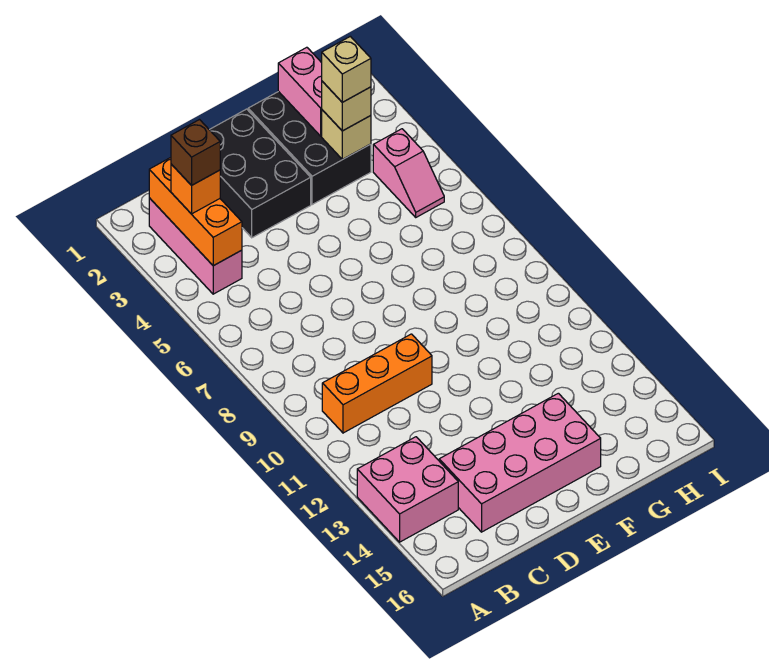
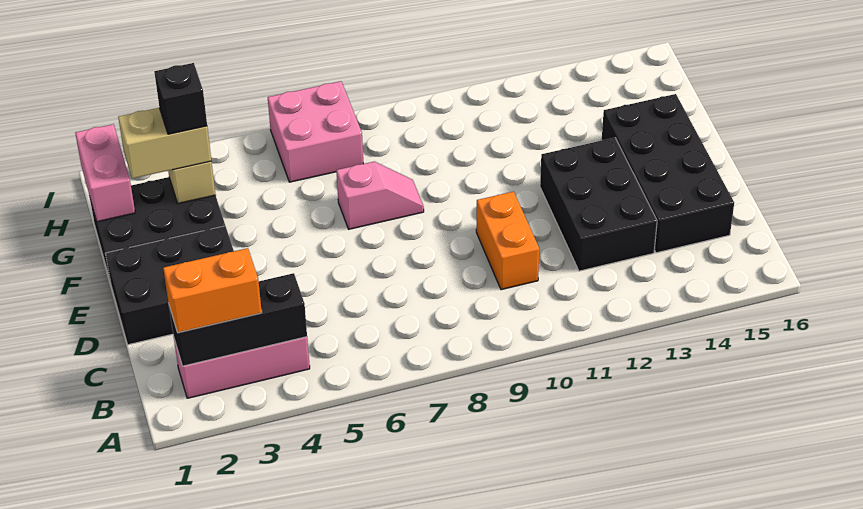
pink brick A13:B14 level 1 -> pink brick H6:I7 level 1
orange brick B2:B4 level 2 -> black brick B2:B4 level 2
orange brick B3 level 3 -> orange brick B2:B3 level 3
brown brick B3 level 4 -> none
orange brick B10:D10 level 1 -> orange brick C10:D10 level 1
none -> black brick C12:E13 level 1
pink brick C14:F15 level 1 -> black brick C14:F15 level 1
pink brick G1:G2 level 2 -> pink brick G1:H1 level 2
tan brick G3 level 3 -> tan brick G2:G3 level 3
tan brick G3 level 4 -> black brick G3 level 4
pink slope H4:H5 level 1 top 4 -> pink slope F7:F8 level 1 top 7

